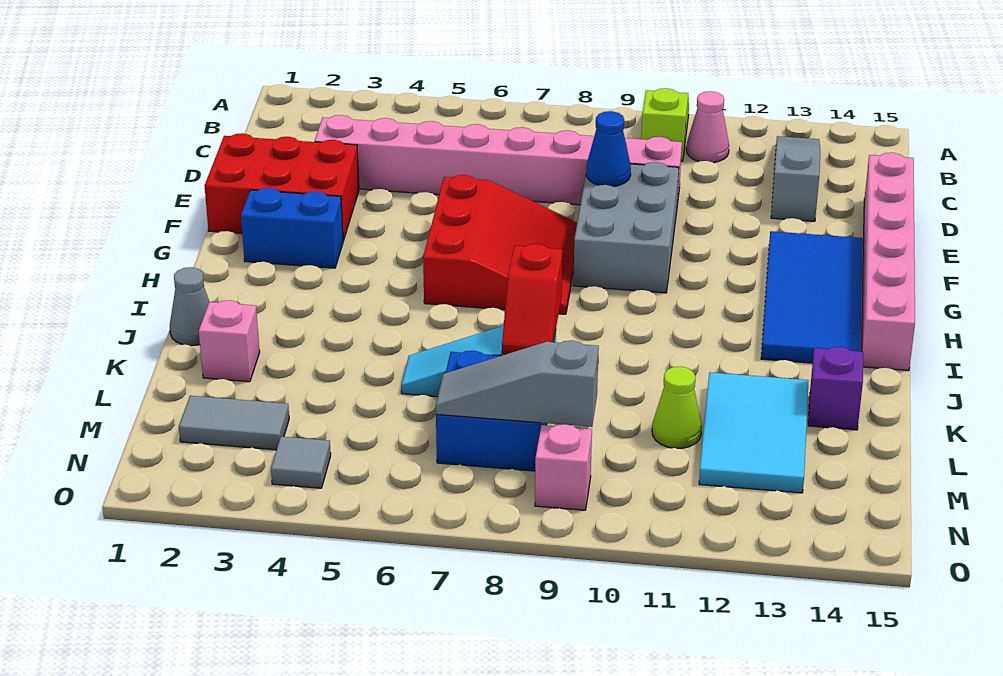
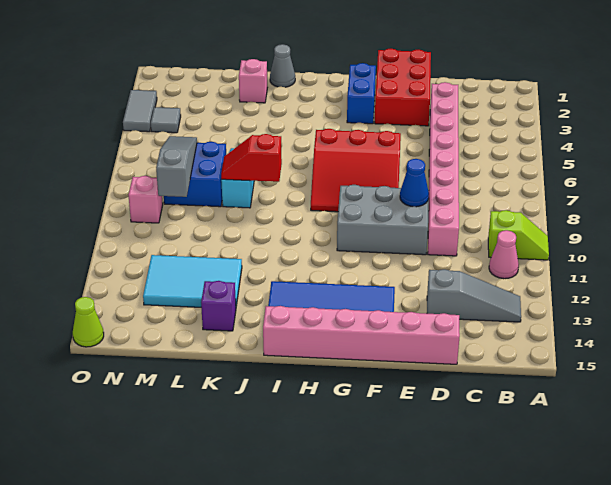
lime cone L11 level 1 -> lime cone O15 level 1
grey tile M2:M3 level 1 -> grey tile O3:O4 level 1

